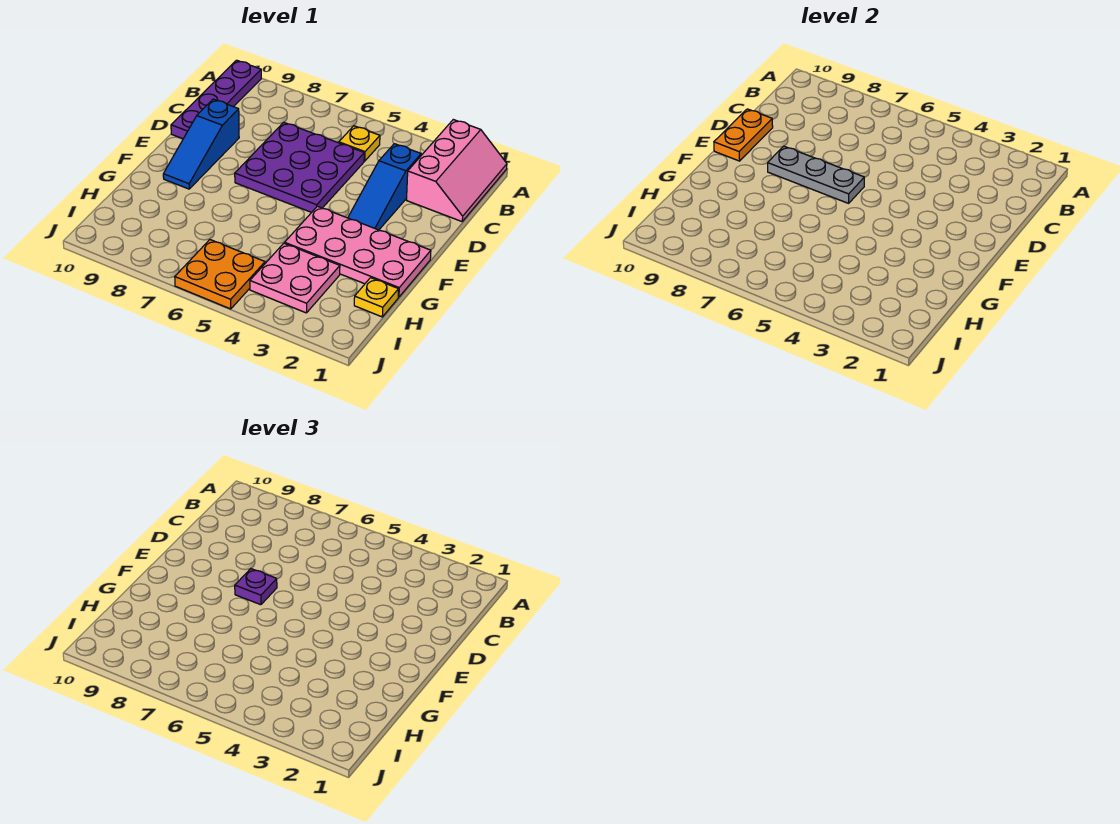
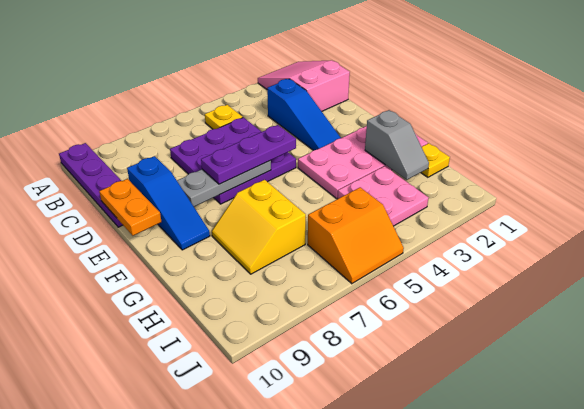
pink slope A1:C2 level 1 top 2 -> pink slope A1:C2 level 1 top C
purple plate E7 level 3 -> purple plate E5:E7 level 3
none -> grey slope G2:H2 level 2 top G
none -> yellow slope G7:H8 level 1 top 7
orange plate I5:J6 level 1 -> orange slope I5:J6 level 1 top I

